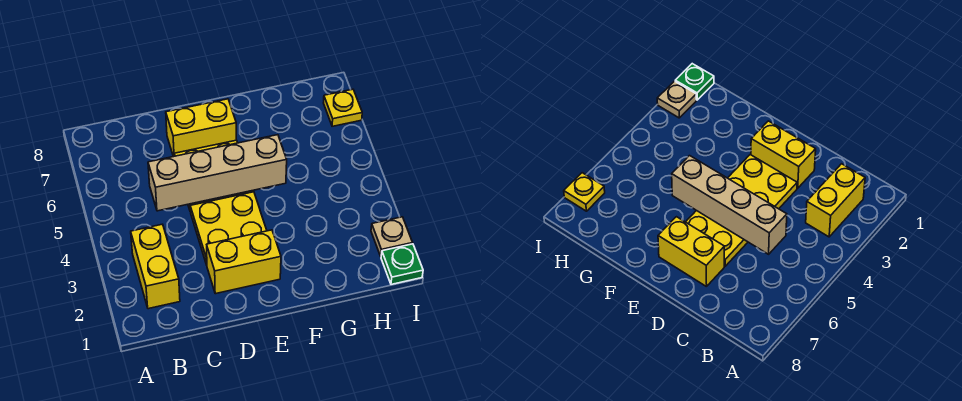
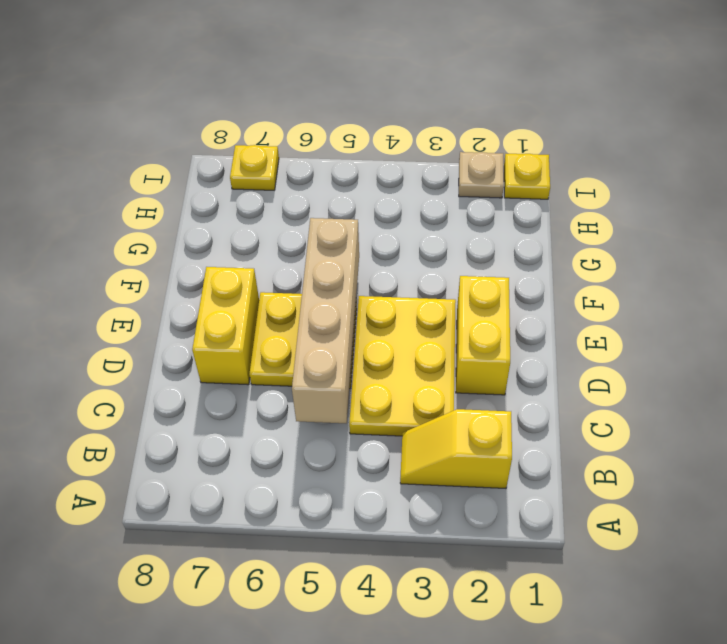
yellow brick B2:B3 level 1 -> yellow slope B2:B3 level 1 top 2
yellow plate D3:E4 level 1 -> yellow plate C3:E4 level 1
green plate I1 level 1 -> yellow plate I1 level 1

